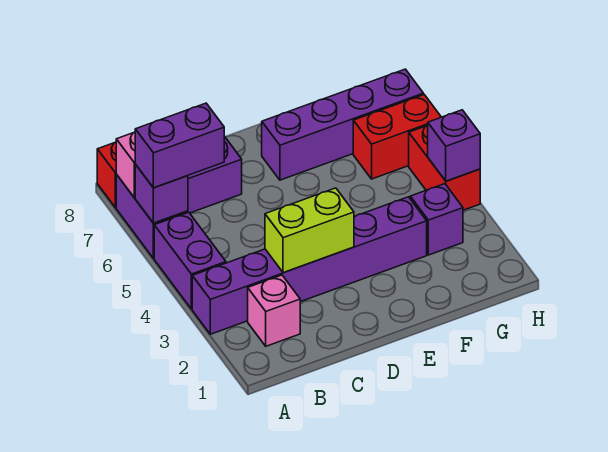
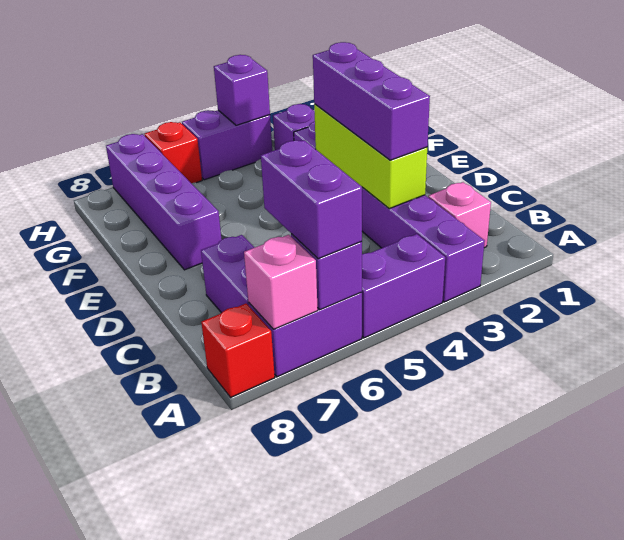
lime brick C3:D3 level 2 -> lime brick C3:E3 level 2
none -> purple brick C3:E3 level 3
red brick G6:H6 level 1 -> red brick H6 level 1
red brick H4:H5 level 1 -> purple brick H4:H5 level 1

